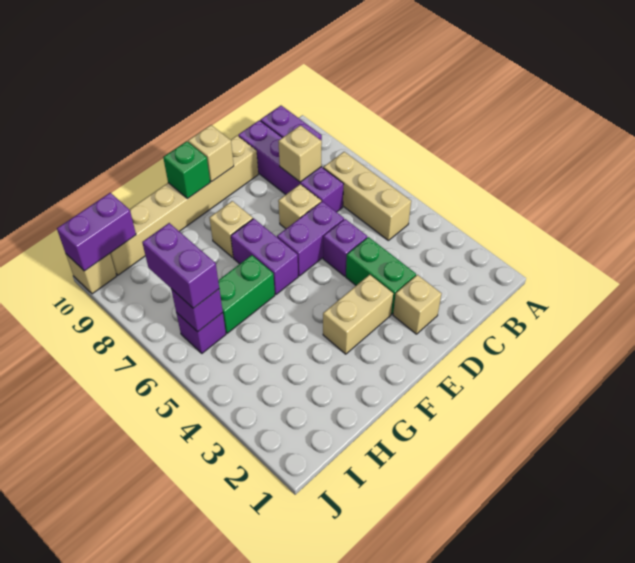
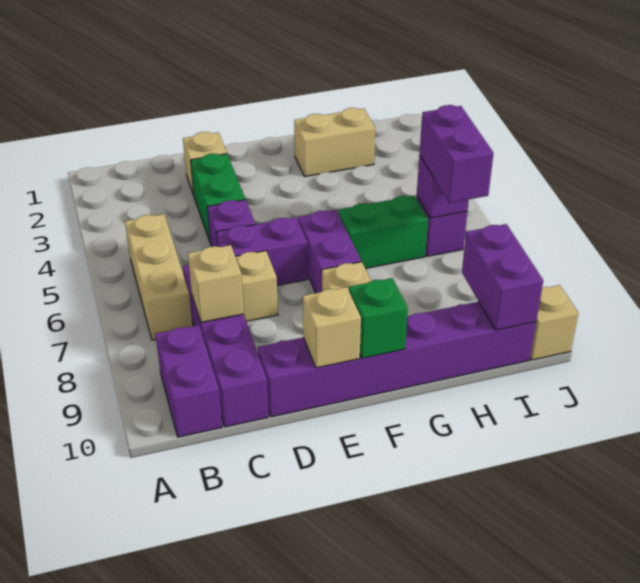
tan brick D10:I10 level 1 -> purple brick D10:I10 level 1
tan brick E3:F3 level 1 -> tan brick G2:H2 level 1
purple brick I10:J10 level 2 -> purple brick I9:I10 level 2

